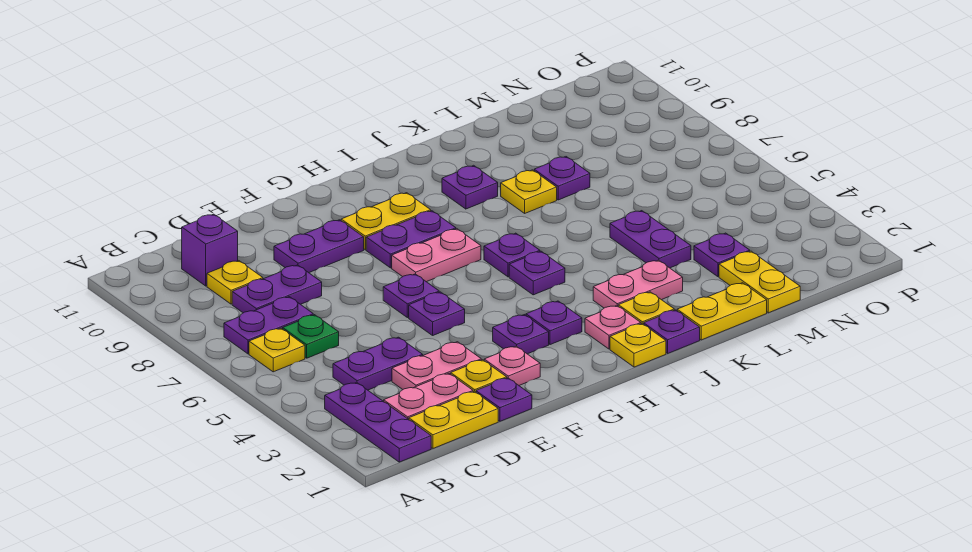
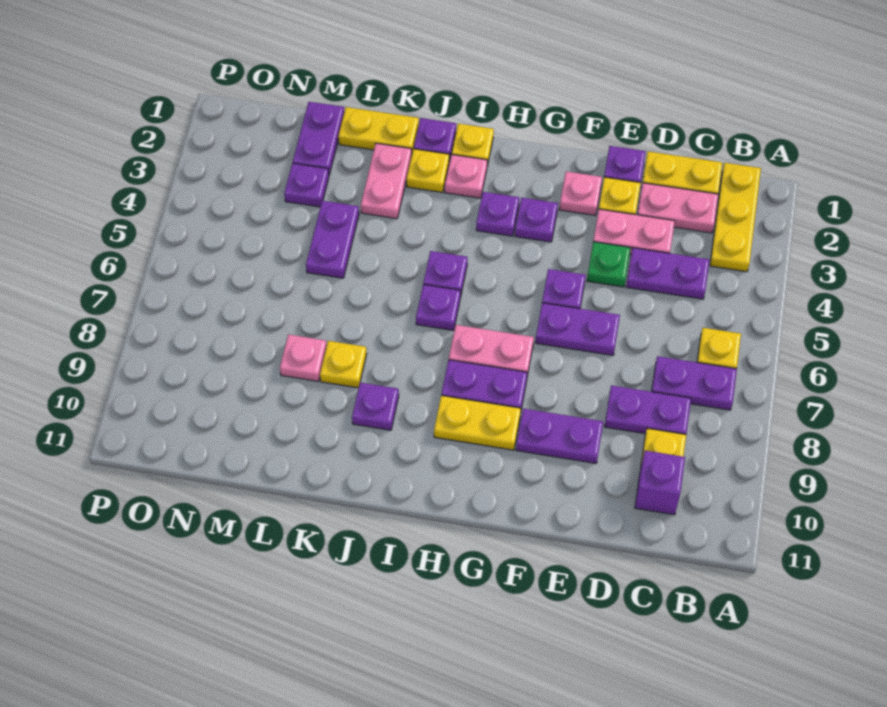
purple plate B1:B3 level 1 -> yellow plate B1:B3 level 1
green plate C6 level 1 -> green plate E4 level 1
purple plate F6 level 1 -> purple plate E6:F6 level 1
pink plate J3:K3 level 1 -> pink plate K2:K3 level 1
purple plate L8 level 1 -> pink plate L8 level 1
yellow plate M1:M2 level 1 -> purple plate M1:M2 level 1

